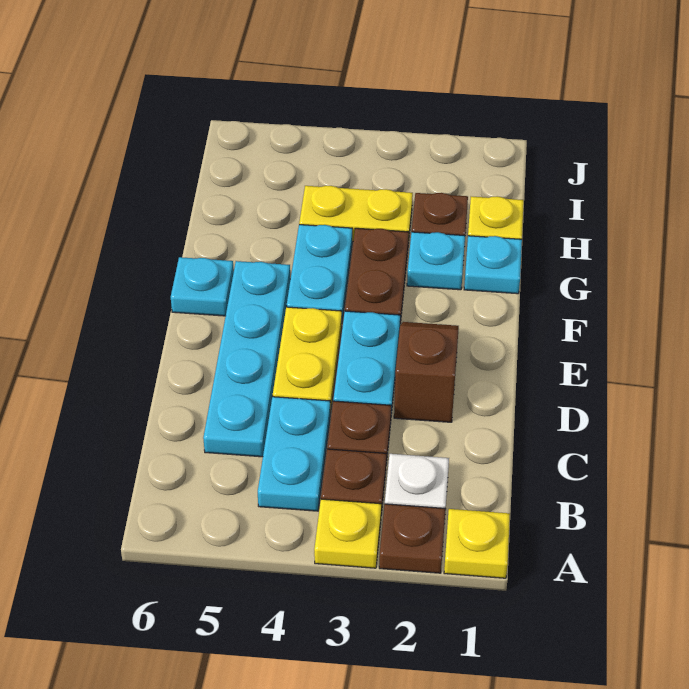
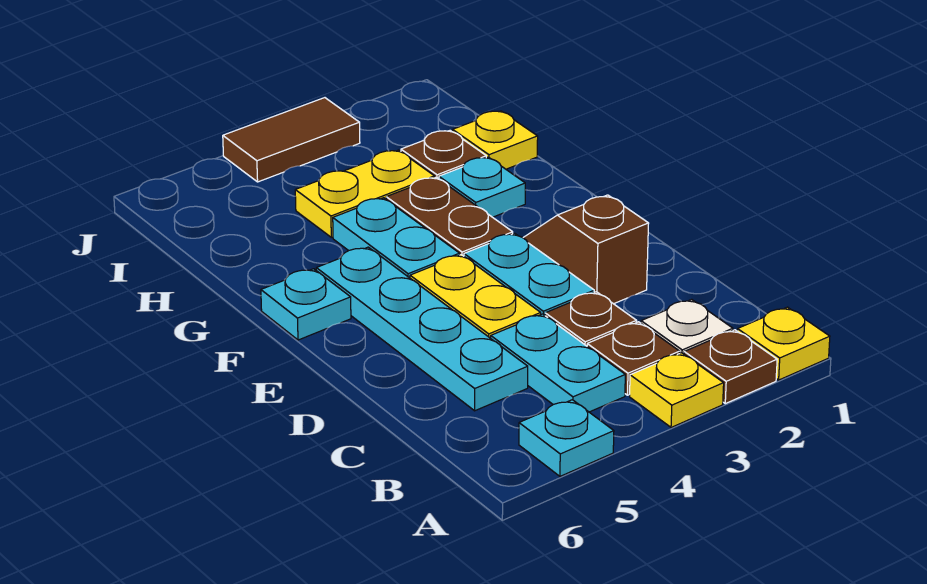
cyan plate G1 level 1 -> cyan plate A5 level 1
none -> brown tile J3:J4 level 1

